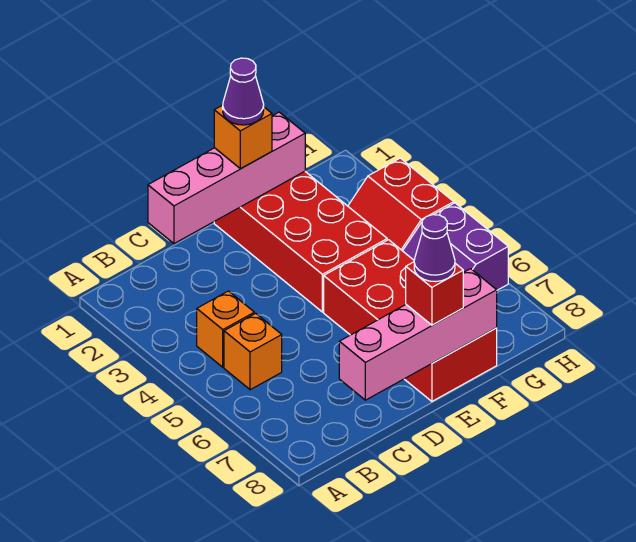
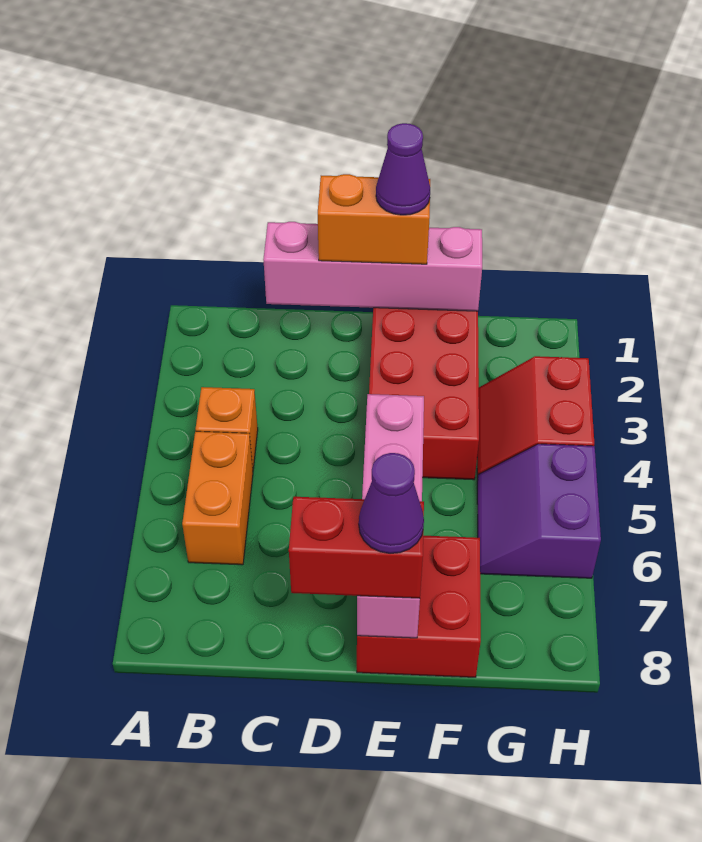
orange brick B5 level 1 -> orange brick B5:B6 level 1
pink brick C8:F8 level 2 -> pink brick E5:E8 level 2
orange brick E1 level 3 -> orange brick D1:E1 level 3
red brick E5:F8 level 1 -> red brick E7:F8 level 1
red brick E8 level 3 -> red brick D8:E8 level 3

